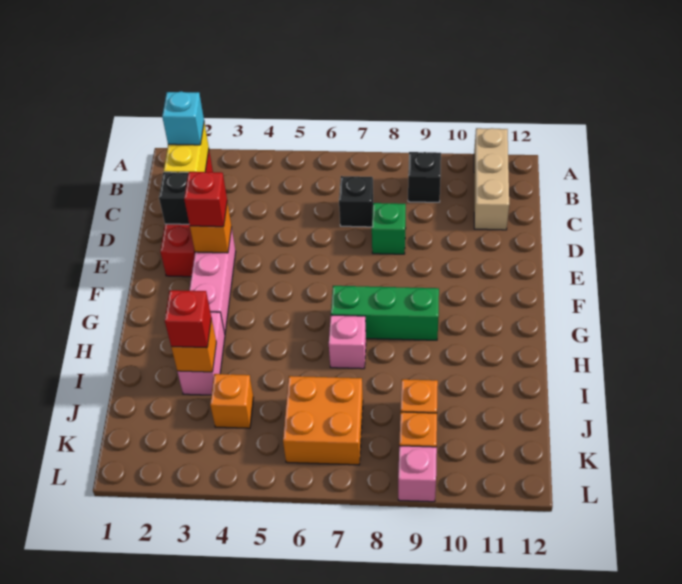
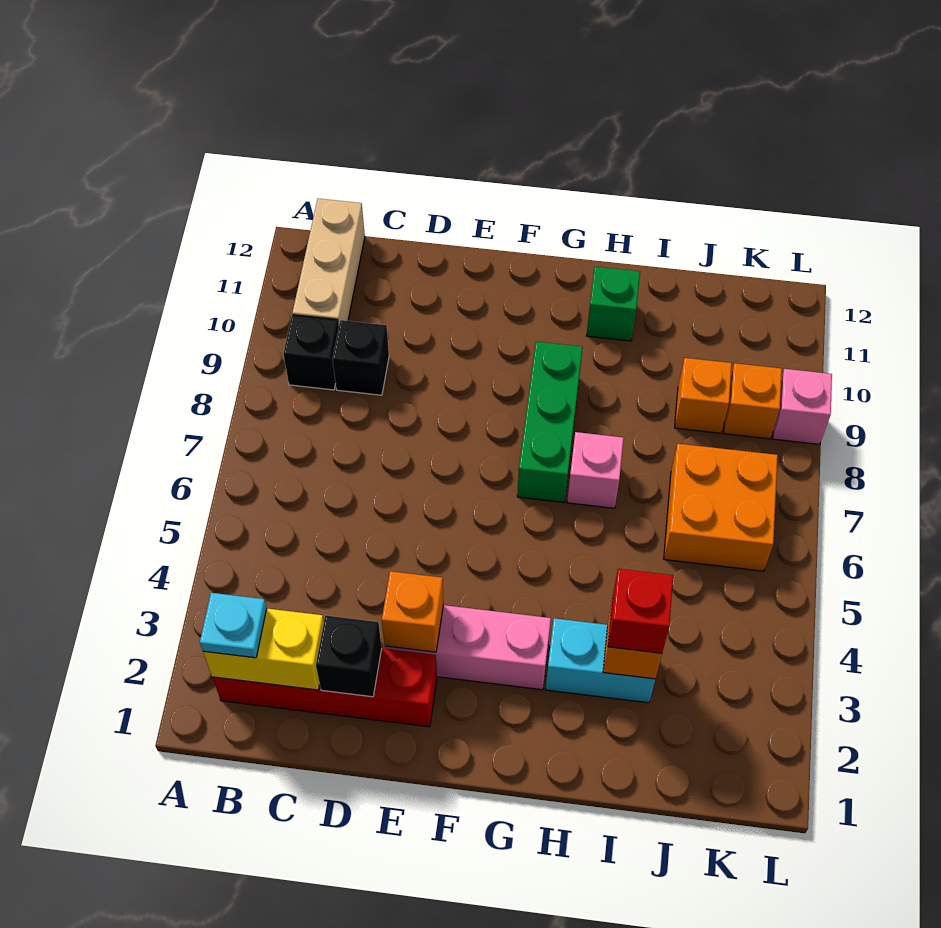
tan brick A11:C11 level 1 -> tan brick B10:B12 level 1
cyan brick B2 level 3 -> cyan plate B2 level 3
black brick C7 level 1 -> black brick C9 level 1
green brick D8 level 1 -> green brick H11 level 1
red brick E3 level 3 -> none
pink brick H3:I3 level 1 -> cyan brick H3:I3 level 1
orange brick J4 level 1 -> none

